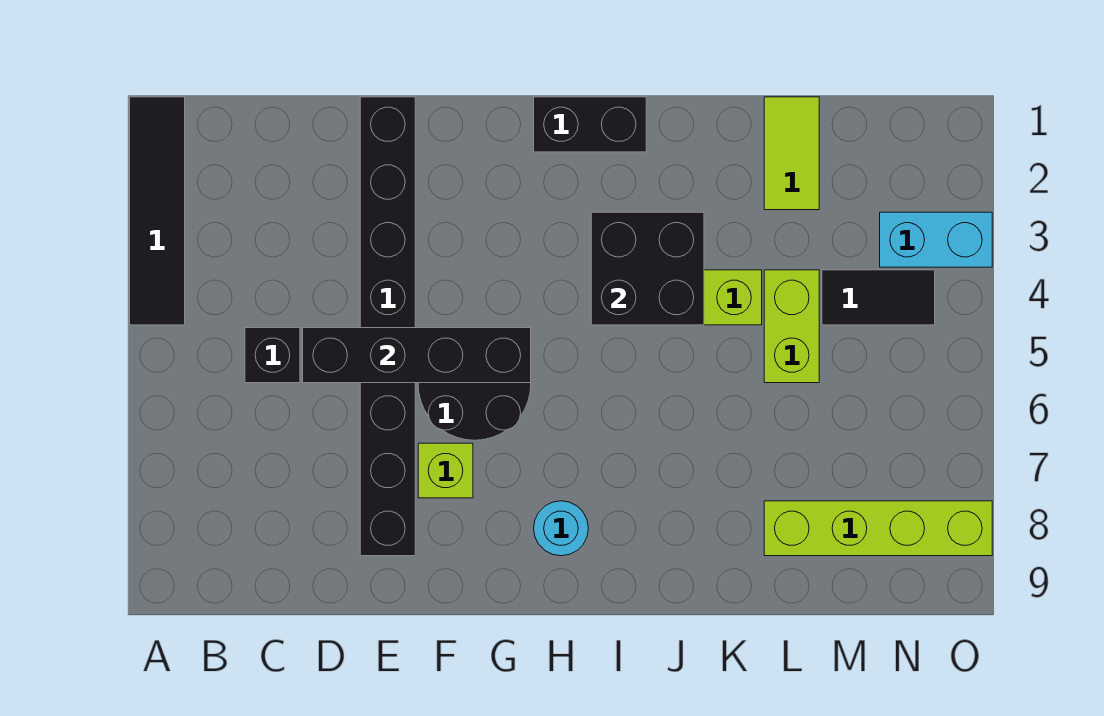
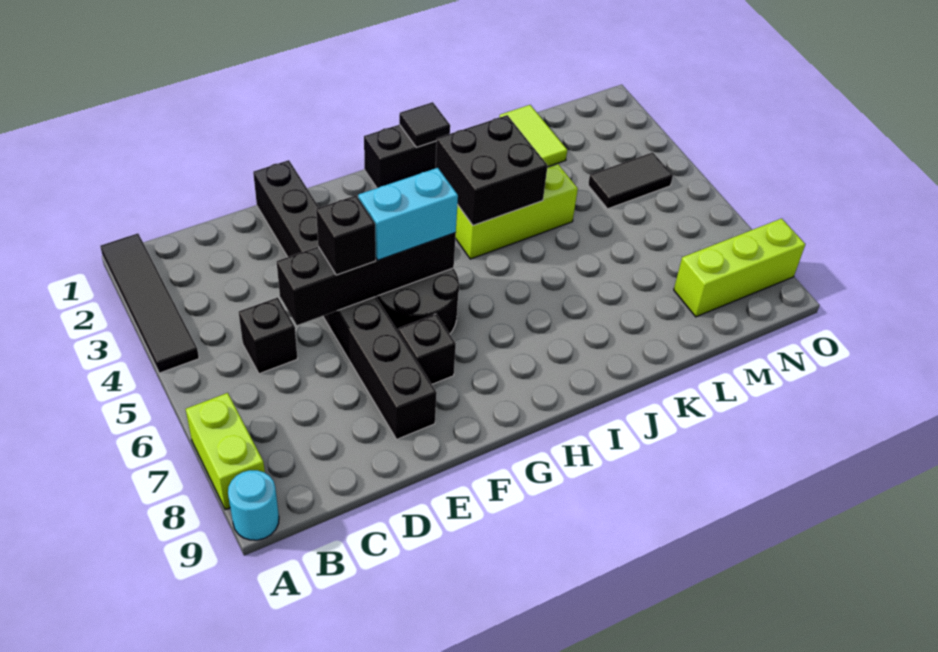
none -> black brick E5 level 3
lime brick F7 level 1 -> black brick F7 level 1
cyan round brick H8 level 1 -> cyan round brick A9 level 1
none -> black tile I1 level 2
lime brick L4:L5 level 1 -> lime brick A7:A8 level 1
lime brick L8:O8 level 1 -> lime brick M8:O8 level 1
cyan brick N3:O3 level 1 -> cyan brick F5:G5 level 3

